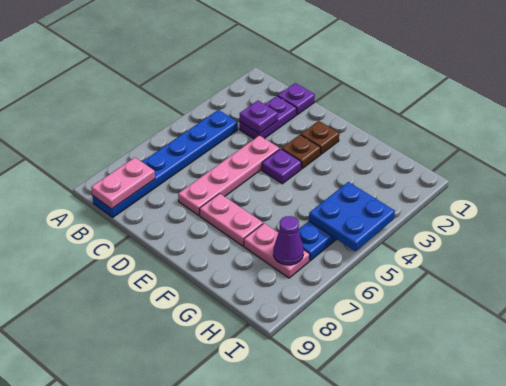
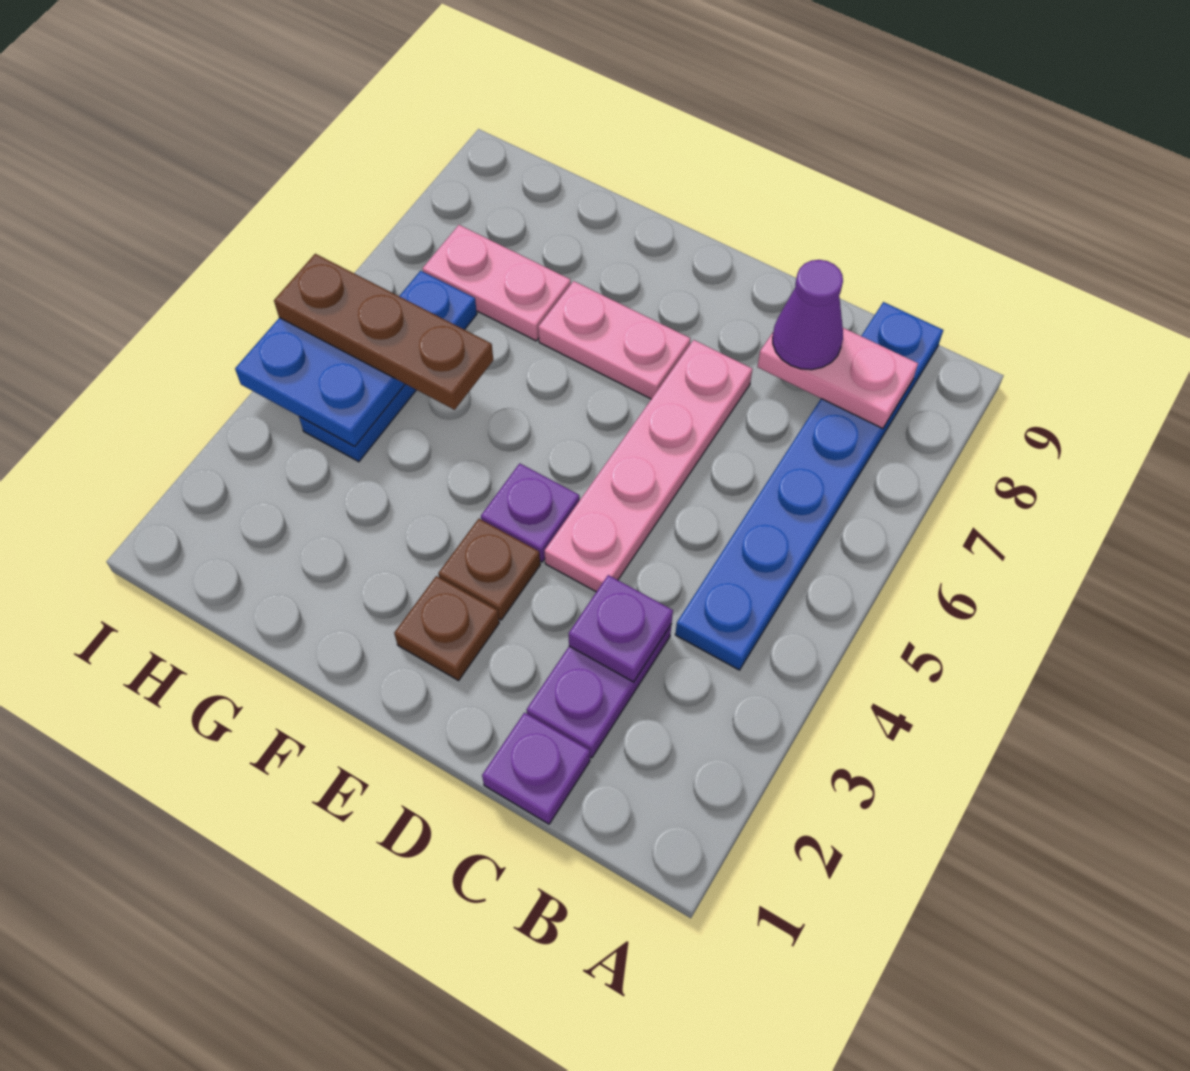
pink plate B8:B9 level 2 -> pink plate B8:C8 level 2
none -> brown plate G5:I5 level 3
purple cone H7 level 2 -> purple cone C8 level 3

